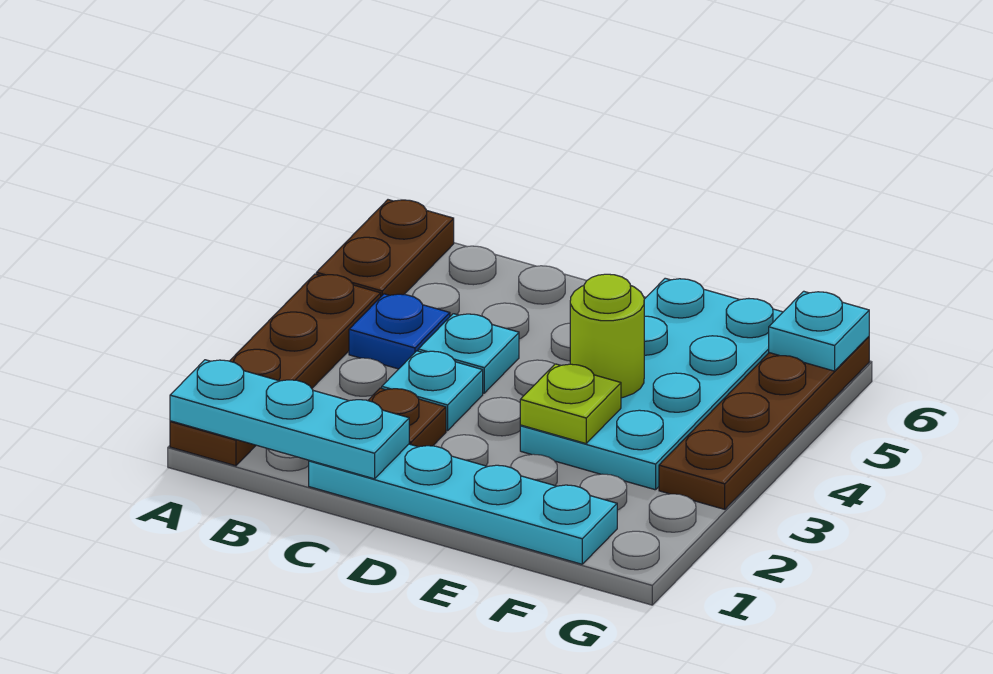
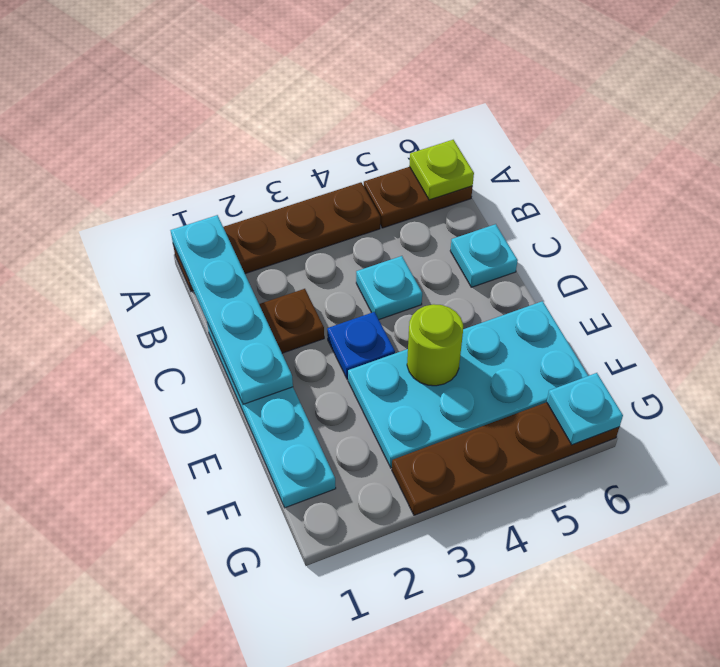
cyan plate A1:C1 level 2 -> cyan plate A1:D1 level 2
blue plate B4 level 1 -> blue plate D3 level 1
cyan plate C3 level 1 -> cyan plate C6 level 1
lime plate E3 level 2 -> lime plate A6 level 2

